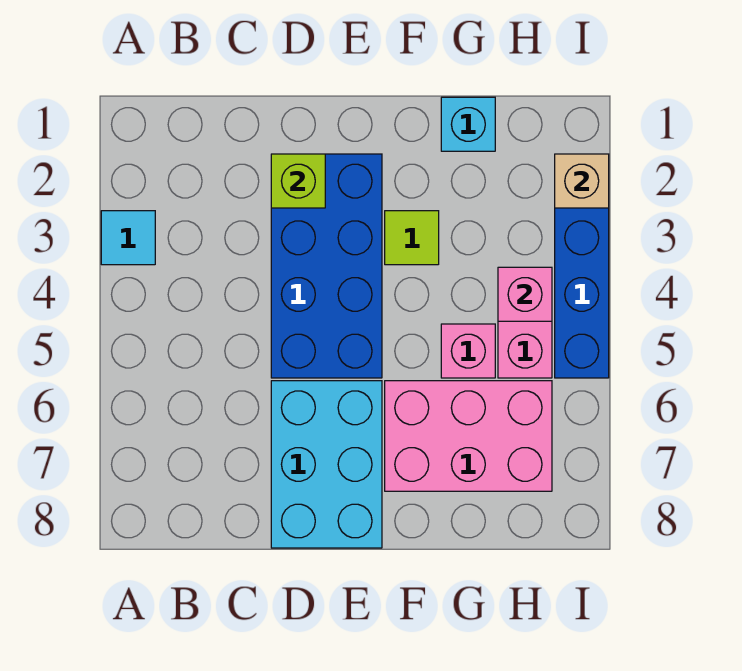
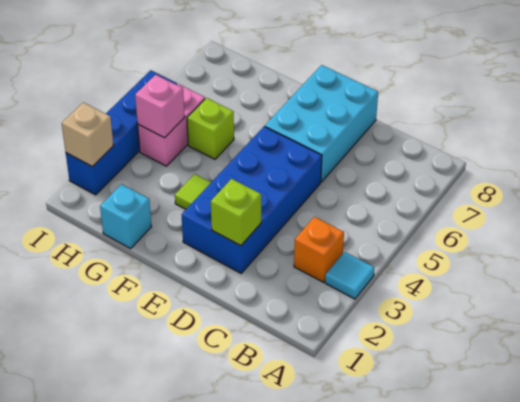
none -> orange brick B3 level 1
pink brick F6:H7 level 1 -> none
pink brick G5 level 1 -> lime brick G5 level 1

